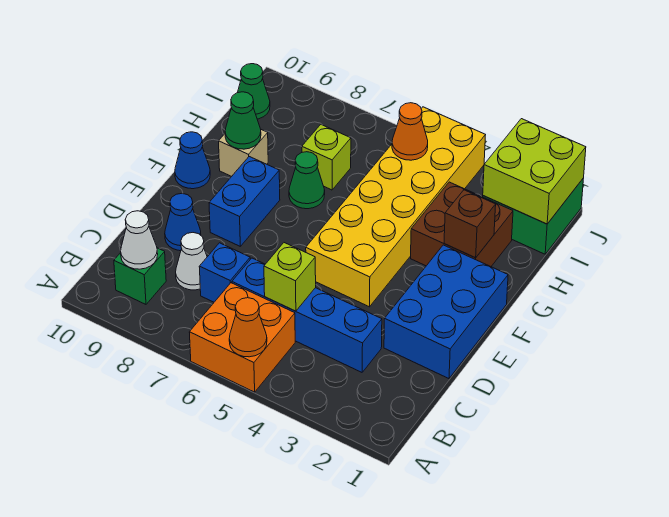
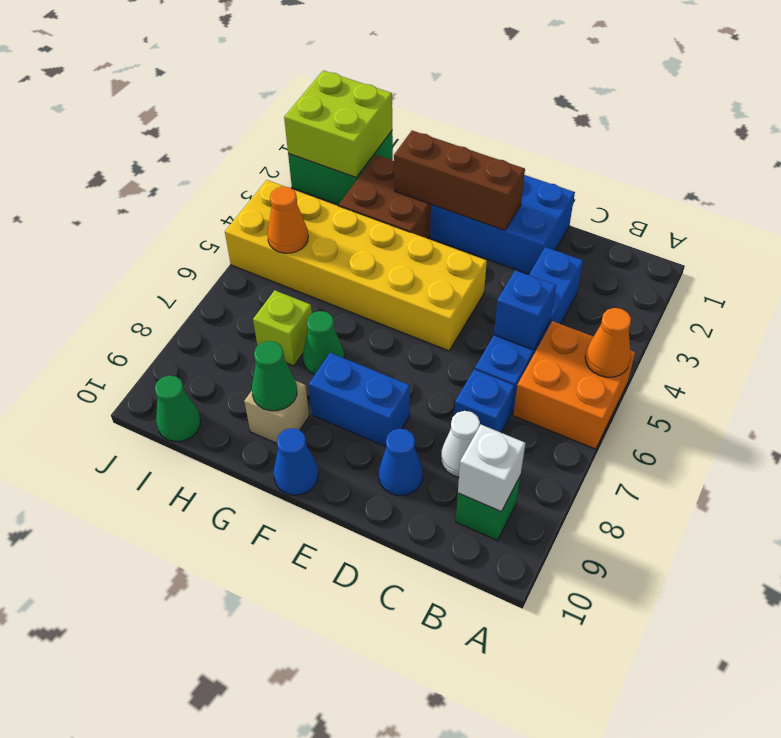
white cone B9 level 2 -> white brick B9 level 2
lime brick C5 level 2 -> blue brick C5 level 2
brown brick G2 level 2 -> brown brick E2:G2 level 2

